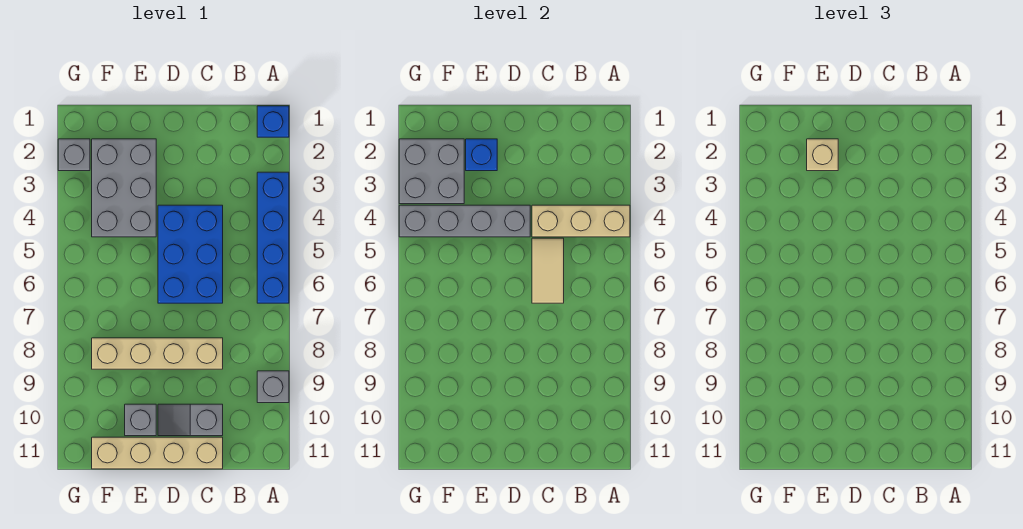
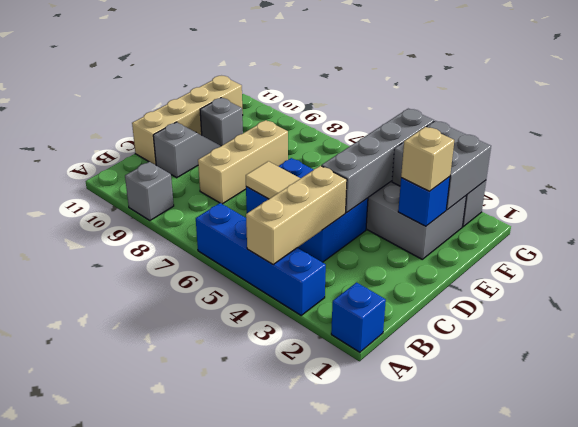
tan brick C8:F8 level 1 -> tan brick C8:E8 level 1

